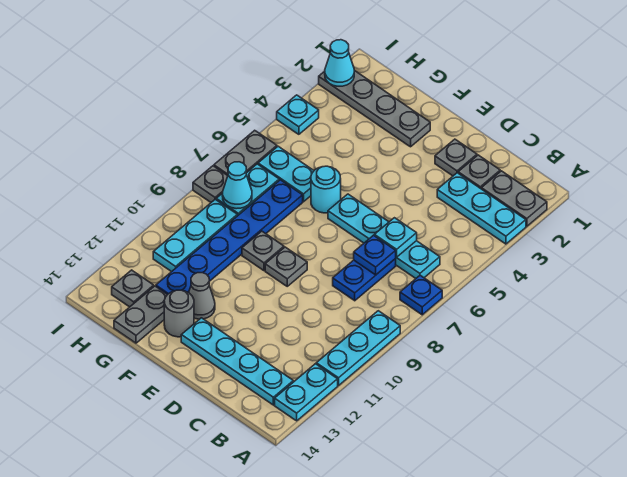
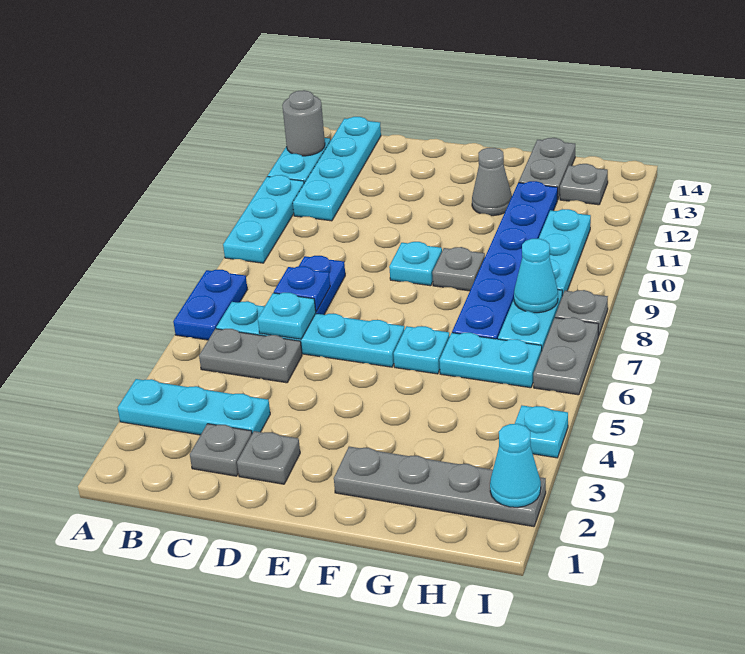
grey plate A2:B2 level 1 -> grey plate B5:C5 level 1
blue plate A7 level 1 -> blue plate A6:A7 level 1
cyan plate B13:E13 level 1 -> cyan plate B11:B14 level 1
grey plate E9 level 1 -> cyan plate E9 level 1
cyan round brick F6 level 1 -> cyan plate F6 level 1
grey round brick F13 level 1 -> grey round brick A13 level 2

